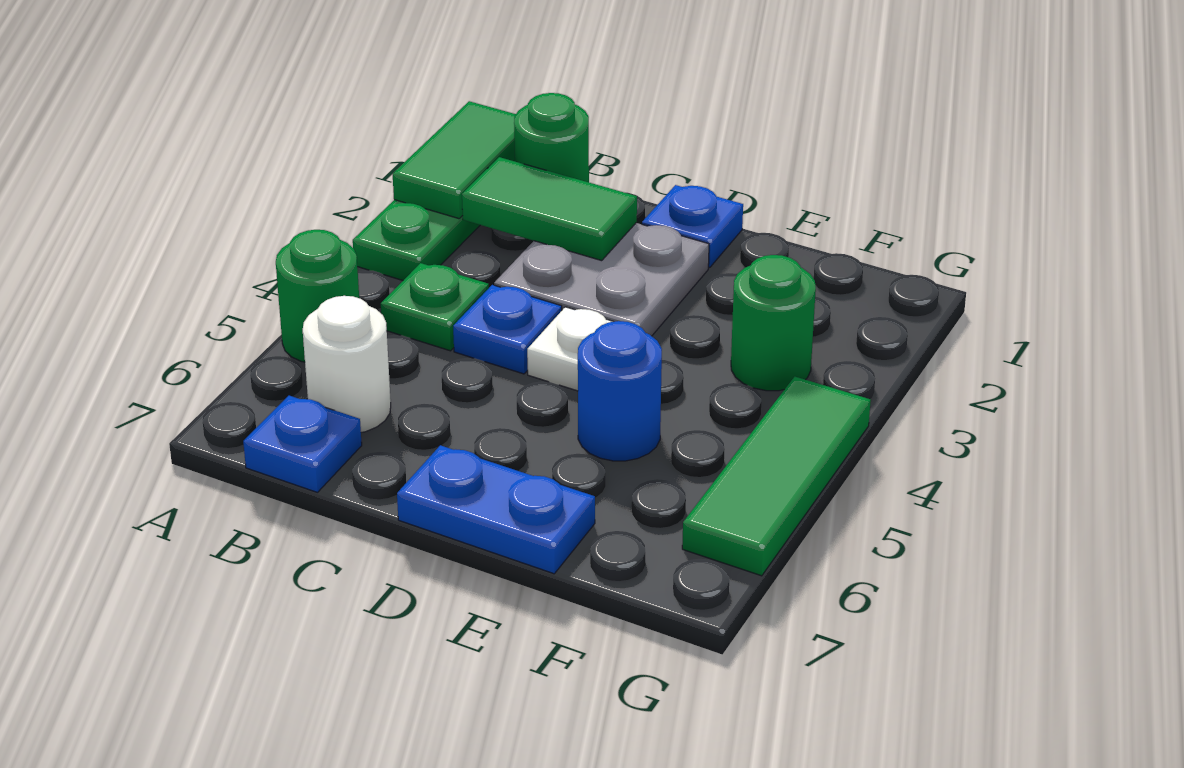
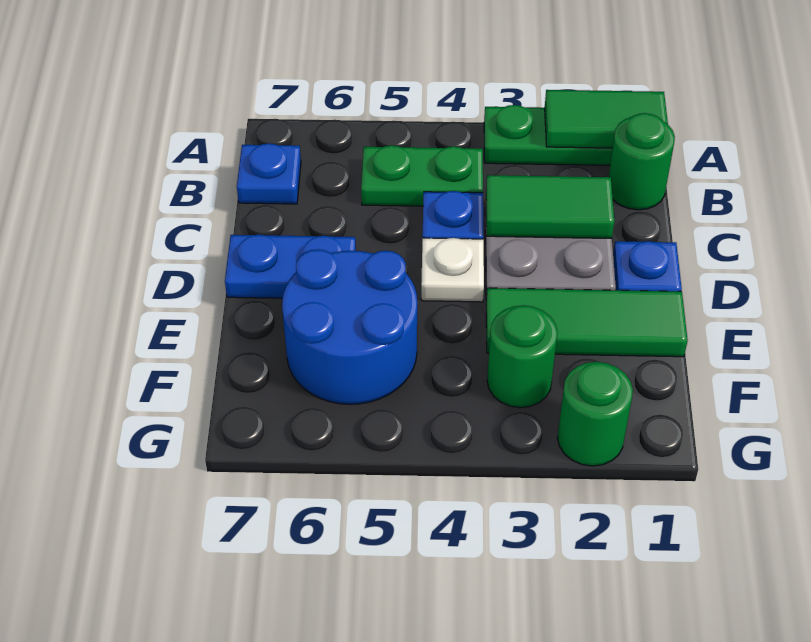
green round brick A5 level 1 -> green round brick G2 level 1
green tile B2:C2 level 2 -> green tile C2:C3 level 2
green plate B4 level 1 -> green plate B4:B5 level 1
white round brick B6 level 1 -> none
blue plate D7:E7 level 1 -> blue plate D6:D7 level 1
blue round brick E5 level 1 -> blue round brick E5:F6 level 1
green tile G4:G6 level 1 -> green tile E1:E3 level 1

